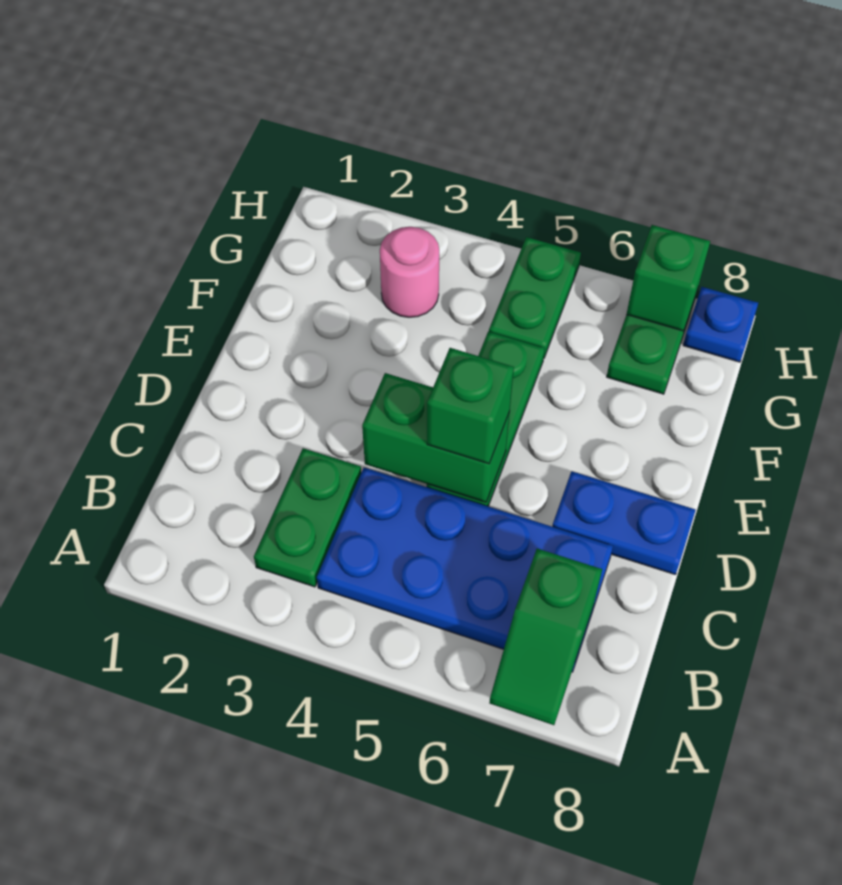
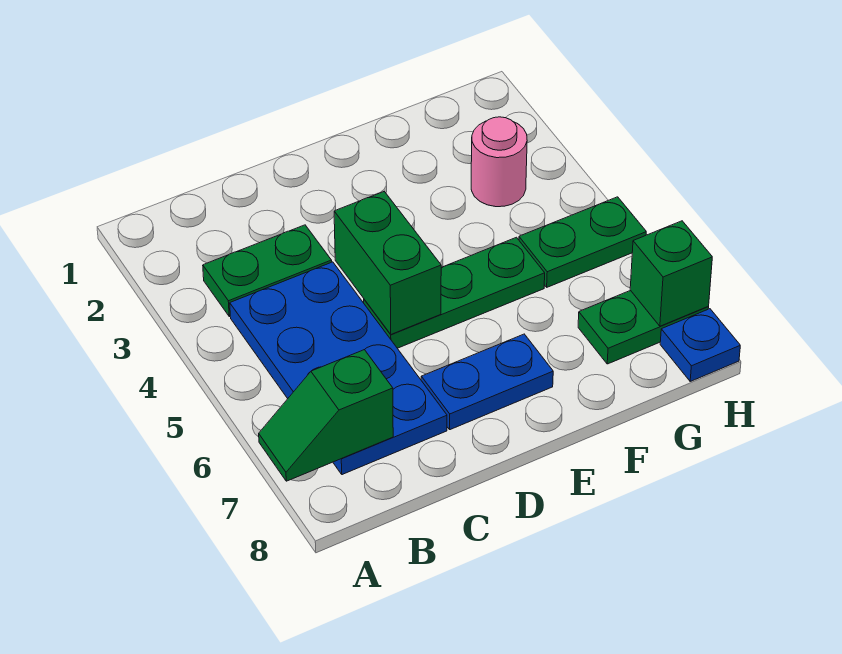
green brick D5 level 3 -> none
blue plate D7:D8 level 1 -> blue plate D7:E7 level 1

